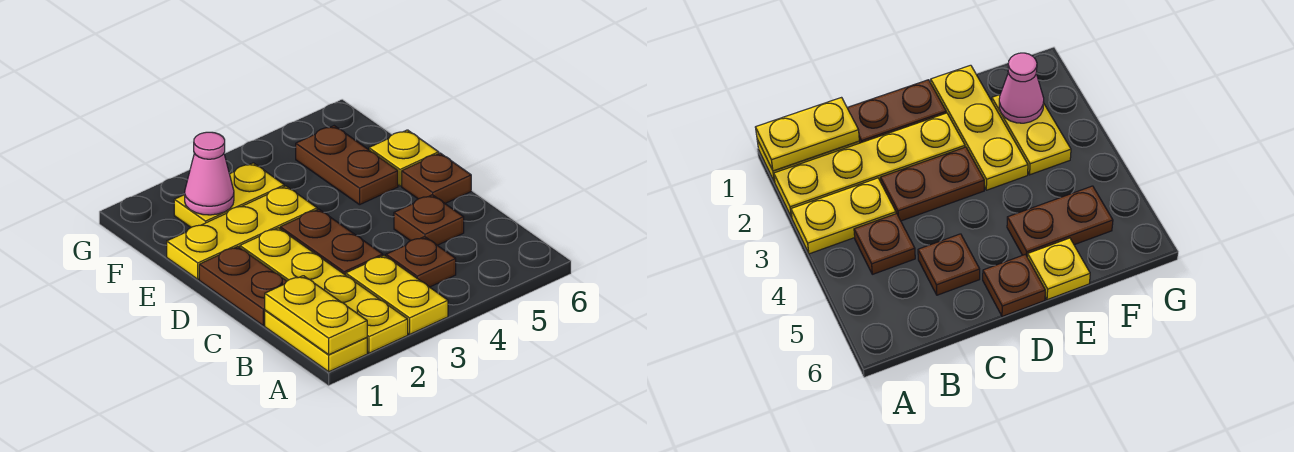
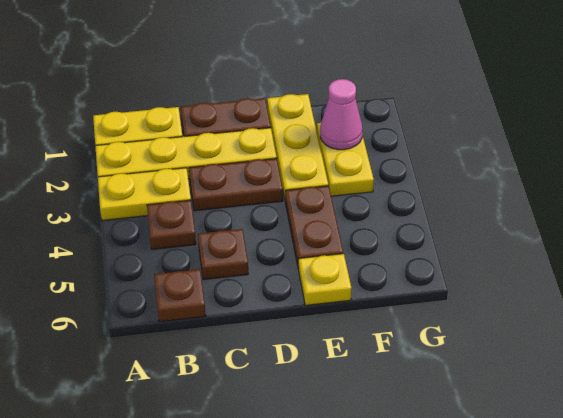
yellow plate A1:B1 level 2 -> none
brown plate D6 level 1 -> brown plate B6 level 1
brown plate E5:F5 level 1 -> brown plate E4:E5 level 1

